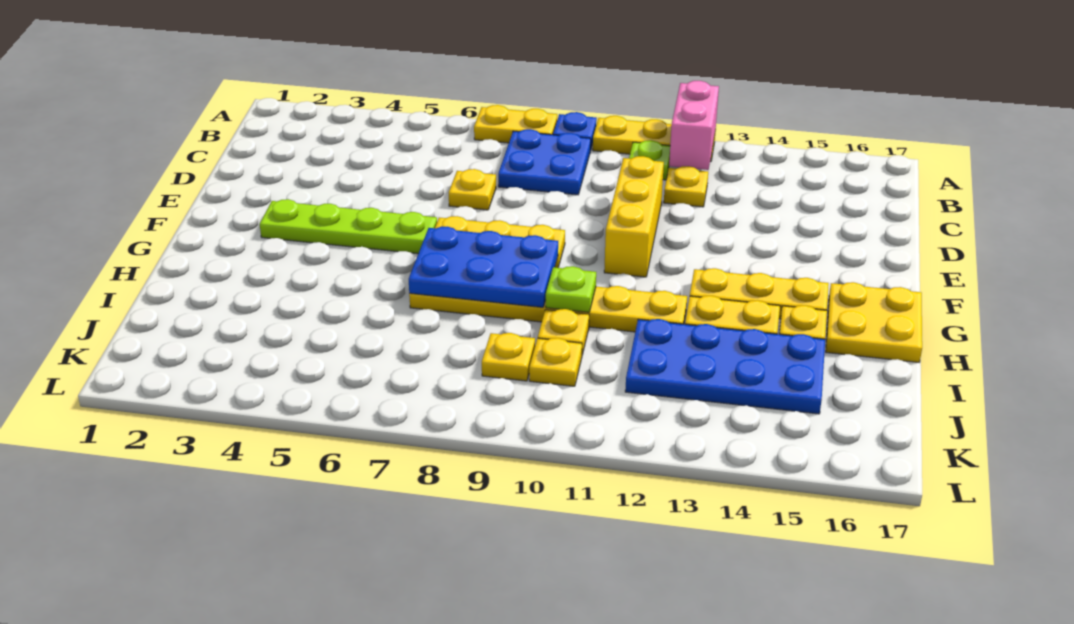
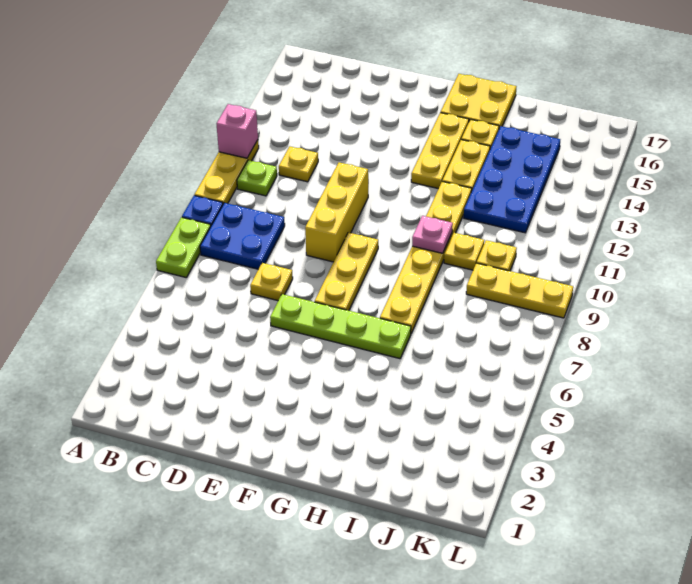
yellow plate A7:A8 level 1 -> lime plate A7:A8 level 1
pink brick A12:B12 level 2 -> pink brick A12 level 2
yellow brick D11:F11 level 1 -> yellow brick E9:E11 level 1
lime plate F3:F6 level 1 -> lime plate E6:H6 level 1
blue plate G7:H9 level 2 -> none
lime plate H10 level 2 -> pink plate H10 level 2
yellow plate J9 level 1 -> yellow plate J9:L9 level 1

